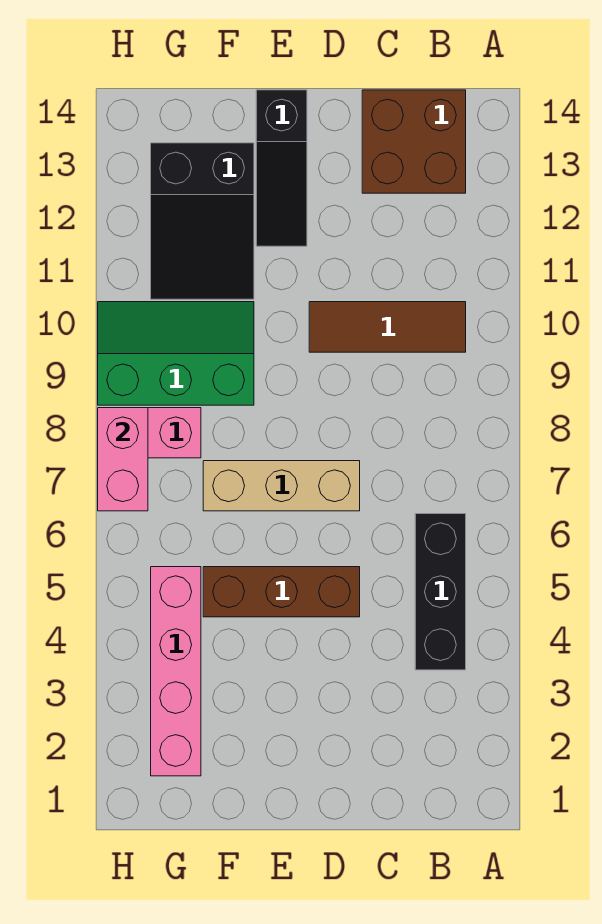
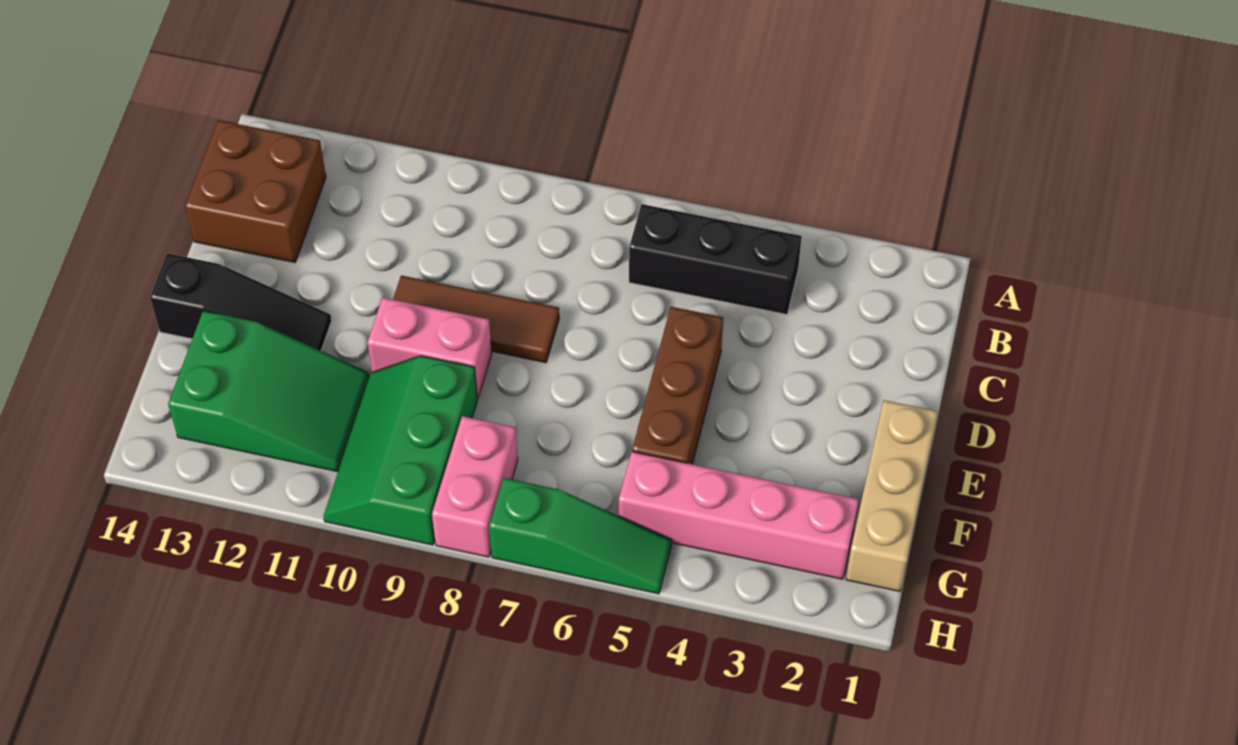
brown tile B10:D10 level 1 -> brown tile D8:D10 level 1
tan brick D7:F7 level 1 -> tan brick E1:G1 level 1
black slope F11:G13 level 1 top 13 -> green slope F11:G13 level 1 top 13
none -> green slope H5:H7 level 1 top 7
pink brick H7:H8 level 2 -> pink brick E9:E10 level 1

